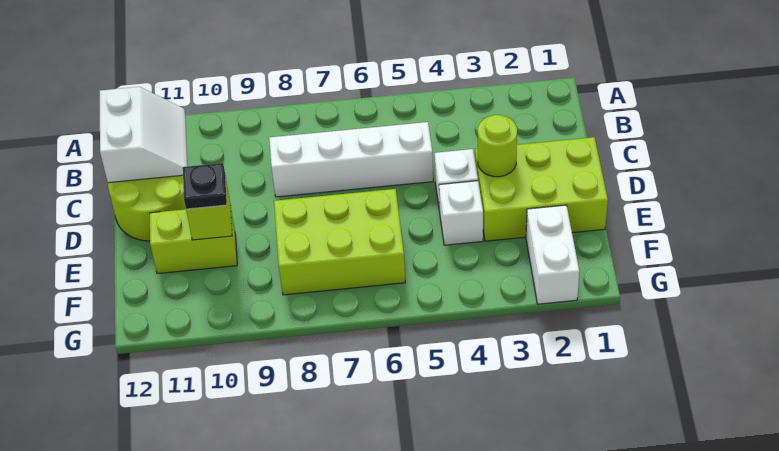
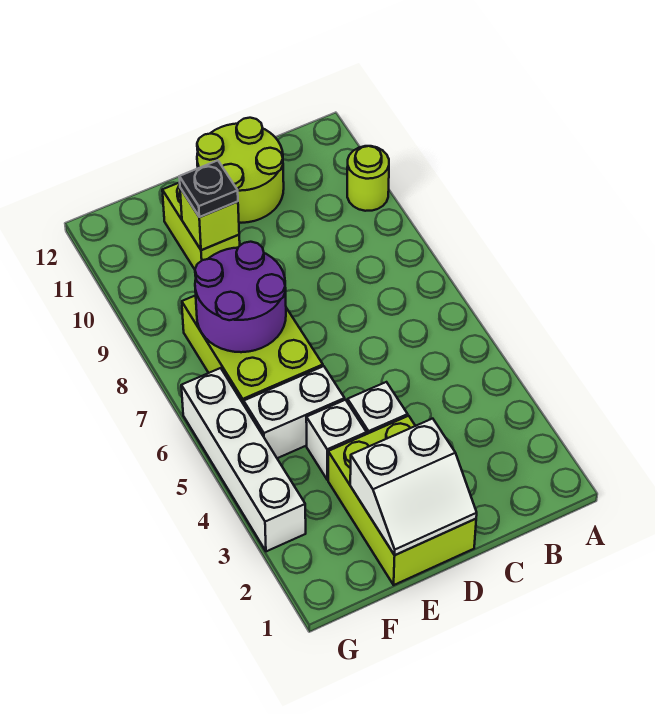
white slope B11:C12 level 2 top 12 -> white slope D1:E2 level 2 top 2
white brick C5:C8 level 1 -> white brick G3:G6 level 1
lime round brick D3 level 2 -> lime round brick A10 level 1
none -> purple round brick E7:F8 level 2
white brick F2:G2 level 1 -> white brick E5:F5 level 1

